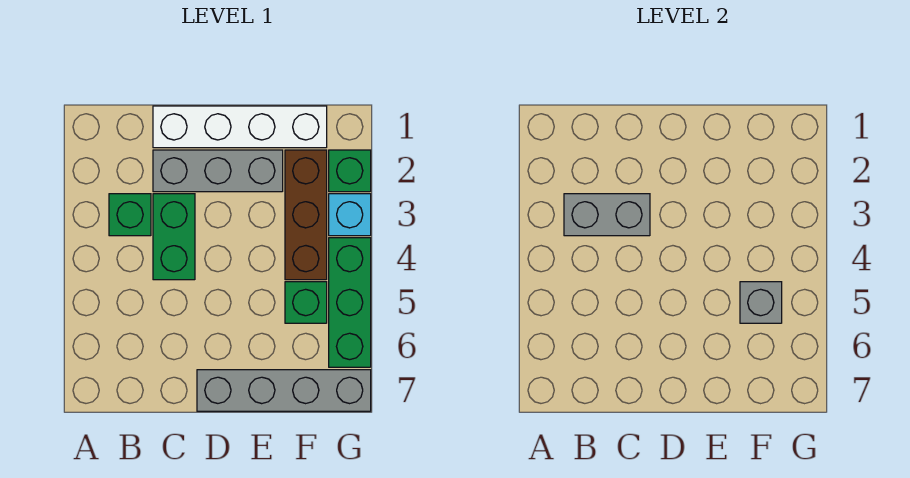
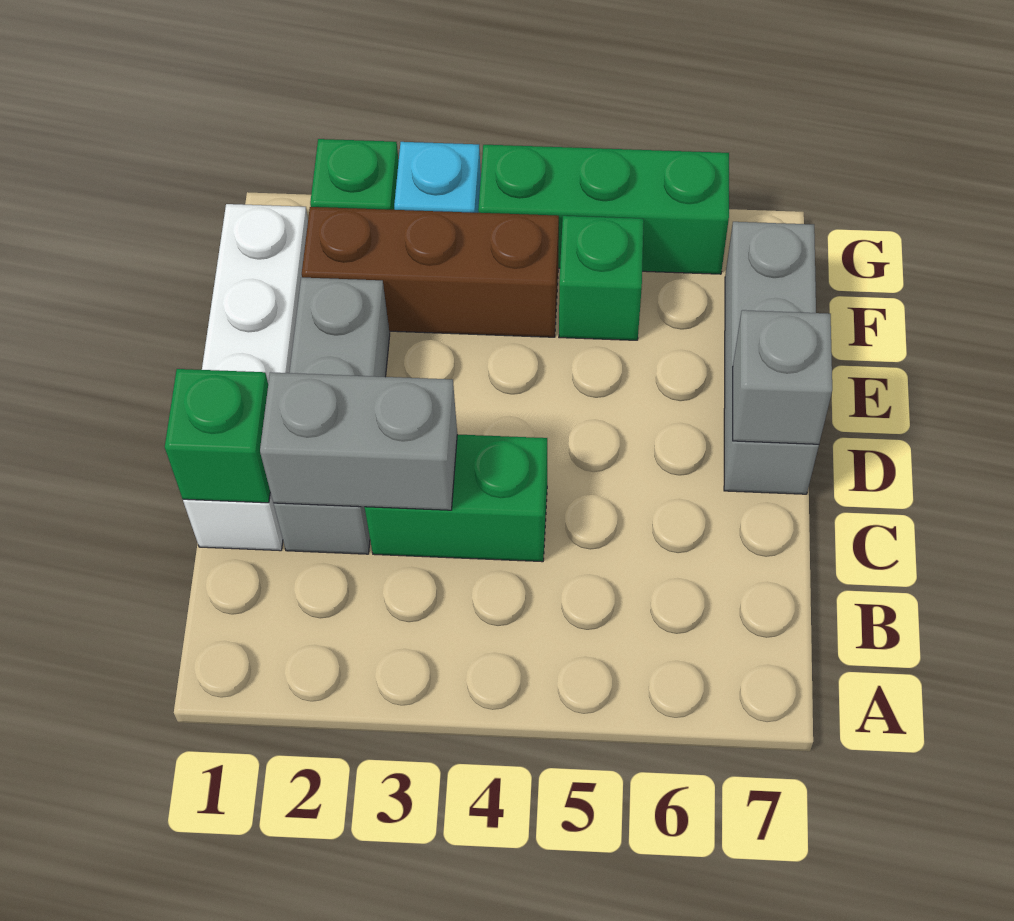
green brick B3 level 1 -> green brick C1 level 2
grey brick B3:C3 level 2 -> grey brick C2:C3 level 2
grey brick D7:G7 level 1 -> grey brick D7:F7 level 1
grey brick F5 level 2 -> grey brick D7 level 2

